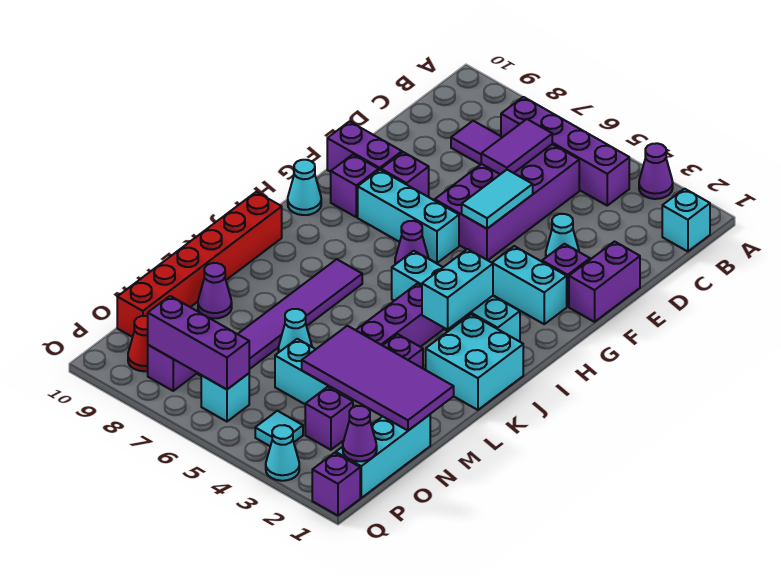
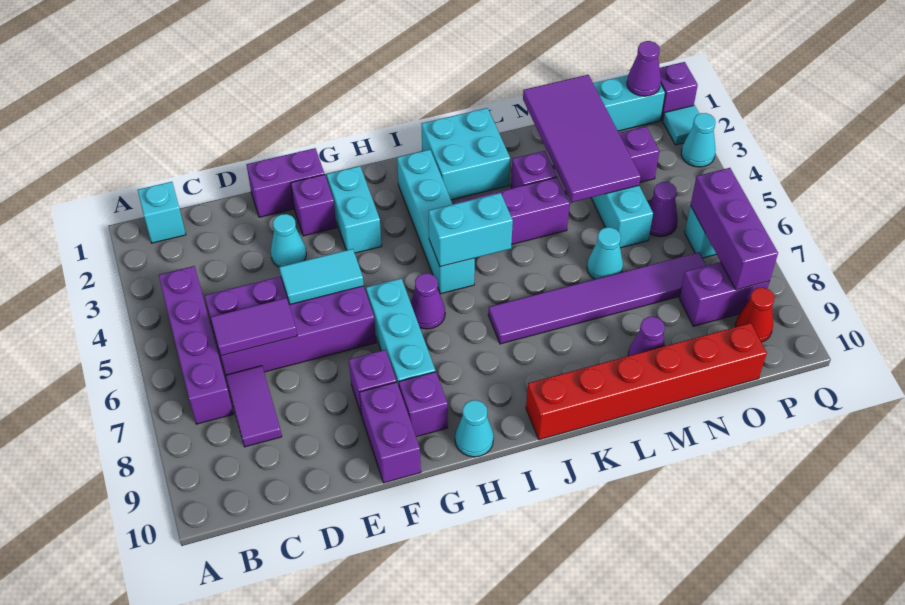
purple cone A3 level 1 -> purple cone O5 level 1
cyan brick I3:J3 level 2 -> cyan brick I5:J5 level 2
cyan tile P4 level 1 -> cyan tile Q2 level 1

